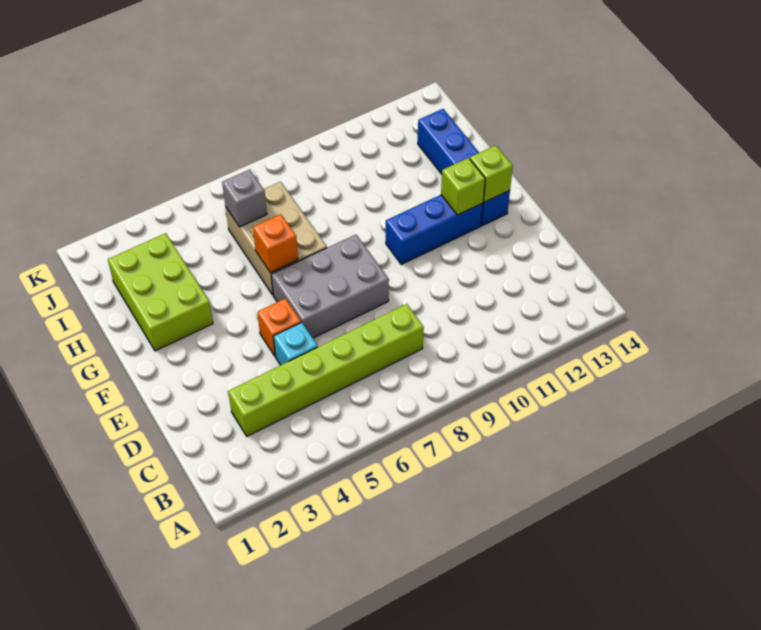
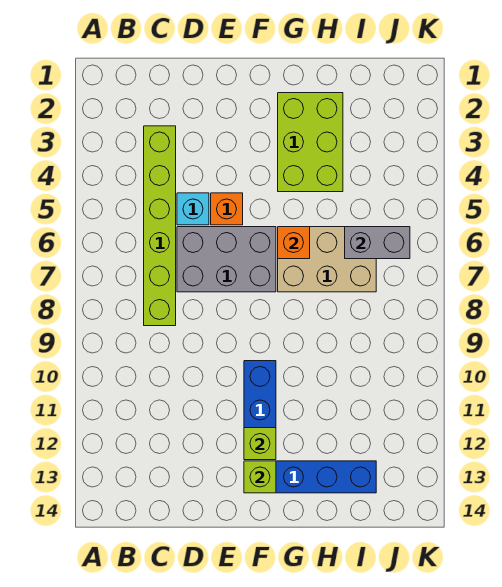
grey brick E6:F8 level 1 -> grey brick D6:F7 level 1
lime brick G2:I3 level 1 -> lime brick G2:H4 level 1
grey brick I6 level 2 -> grey brick I6:J6 level 2

